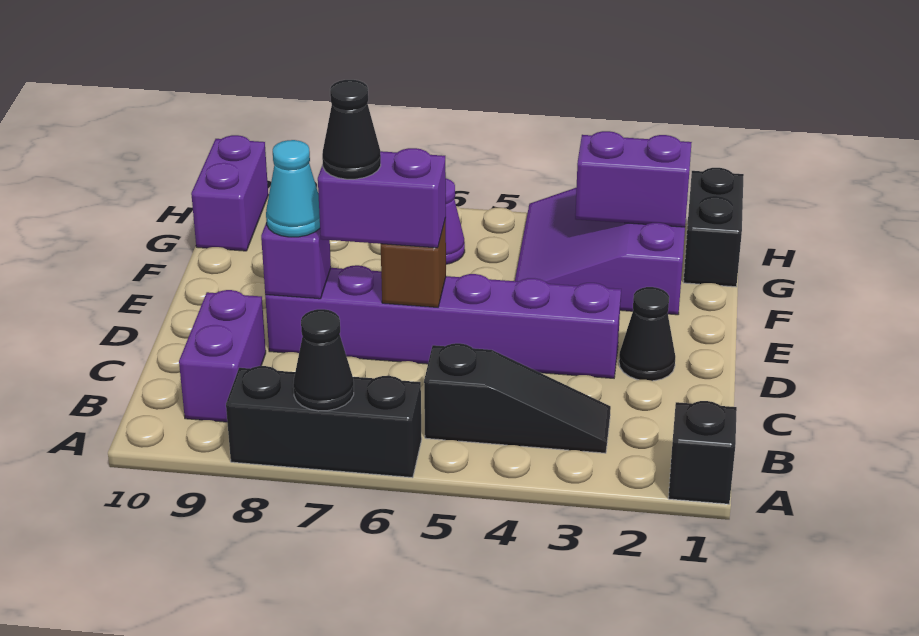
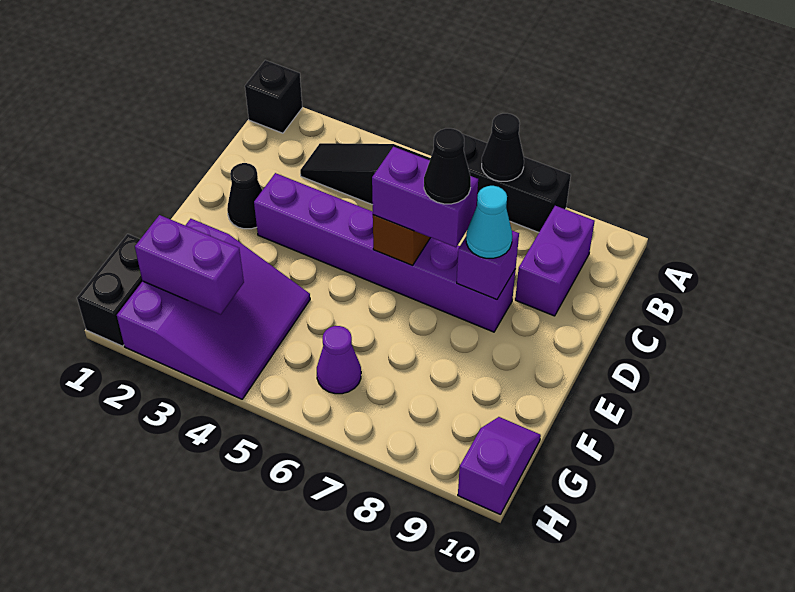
purple brick G10:H10 level 1 -> purple slope G10:H10 level 1 top H

